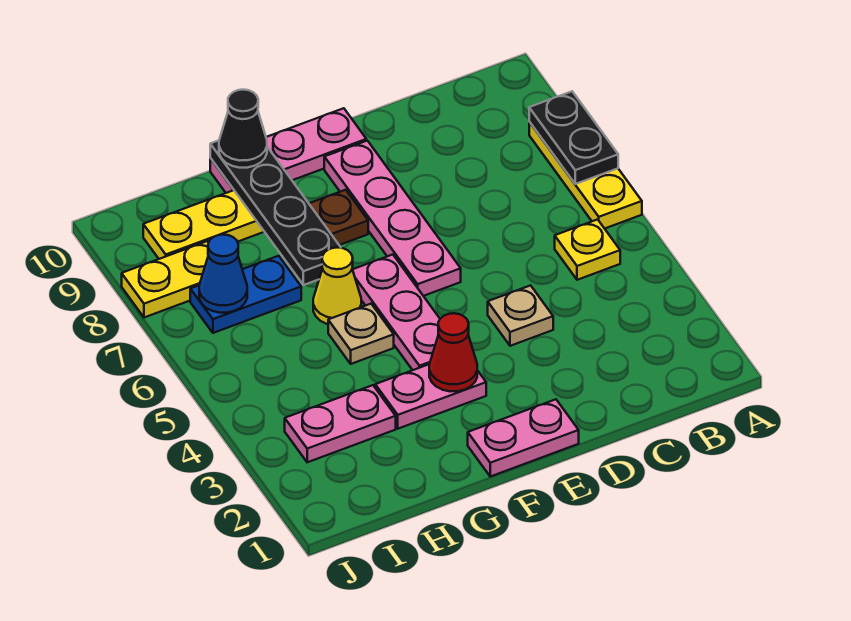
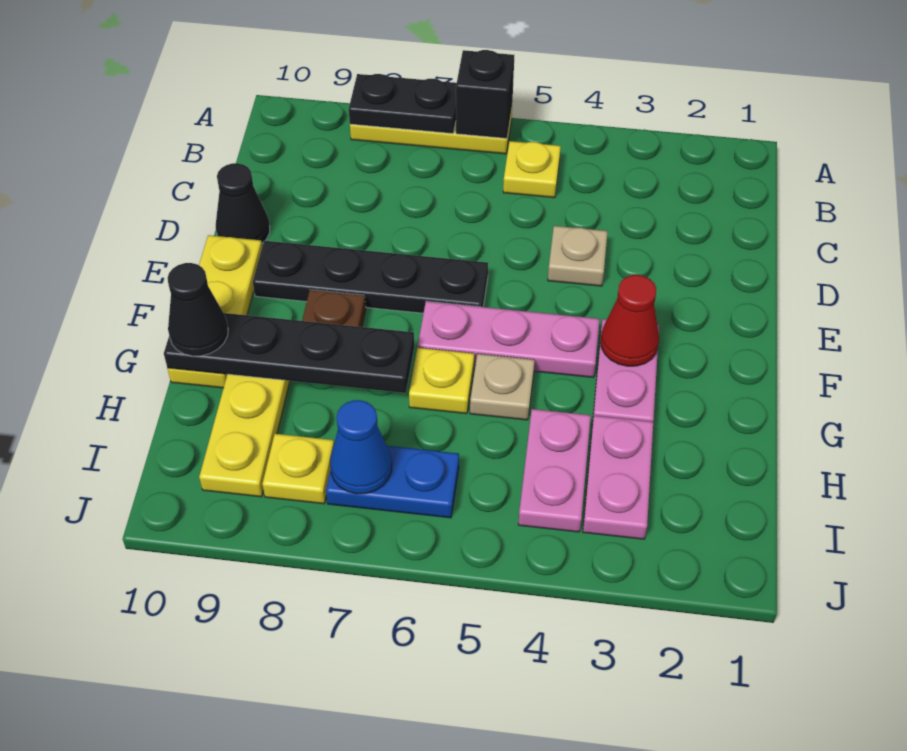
none -> black brick A6 level 2
none -> black cone D10 level 1
pink plate E1:F1 level 1 -> pink plate H4:I4 level 1
pink plate E6:E9 level 1 -> black plate E6:E9 level 1
pink plate E10:G10 level 1 -> yellow plate E10:G10 level 1
yellow cone G6 level 1 -> yellow plate G6 level 1
blue plate H7:I7 level 1 -> blue plate I6:I7 level 1
yellow plate I8:J8 level 1 -> yellow plate I8 level 1

